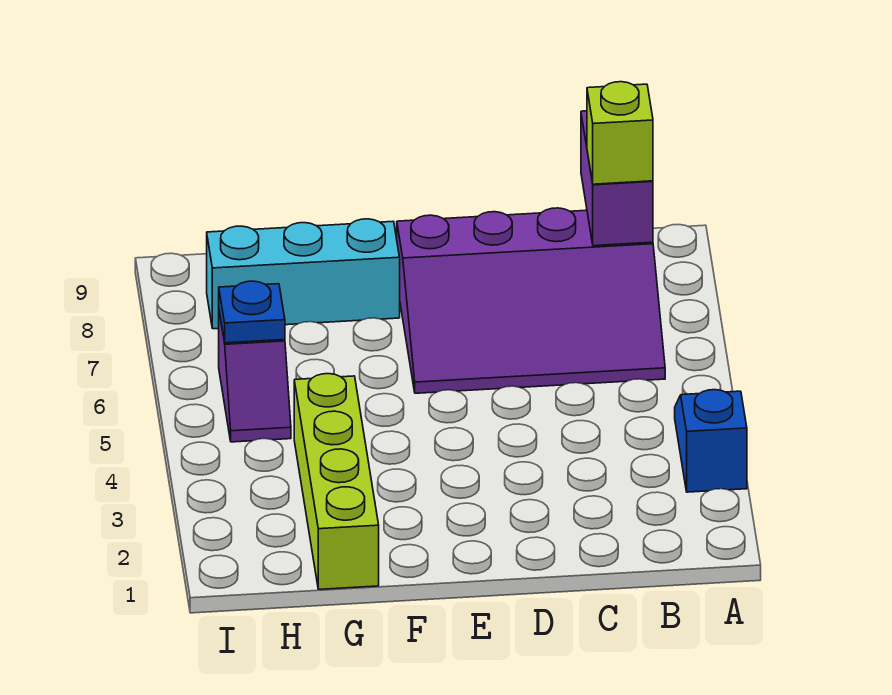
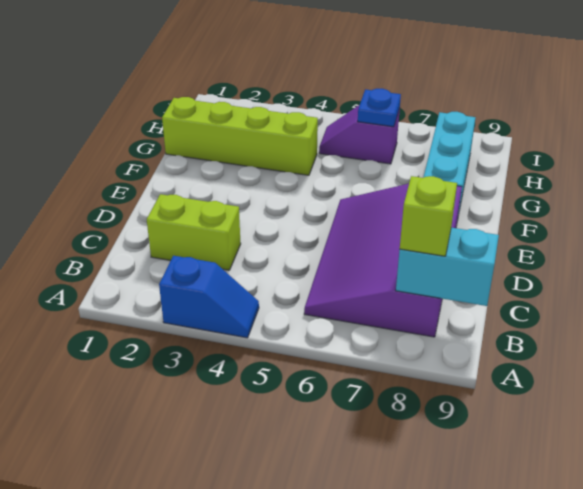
purple brick B8:B9 level 2 -> cyan brick B8:B9 level 2
none -> lime brick C2:C3 level 1

